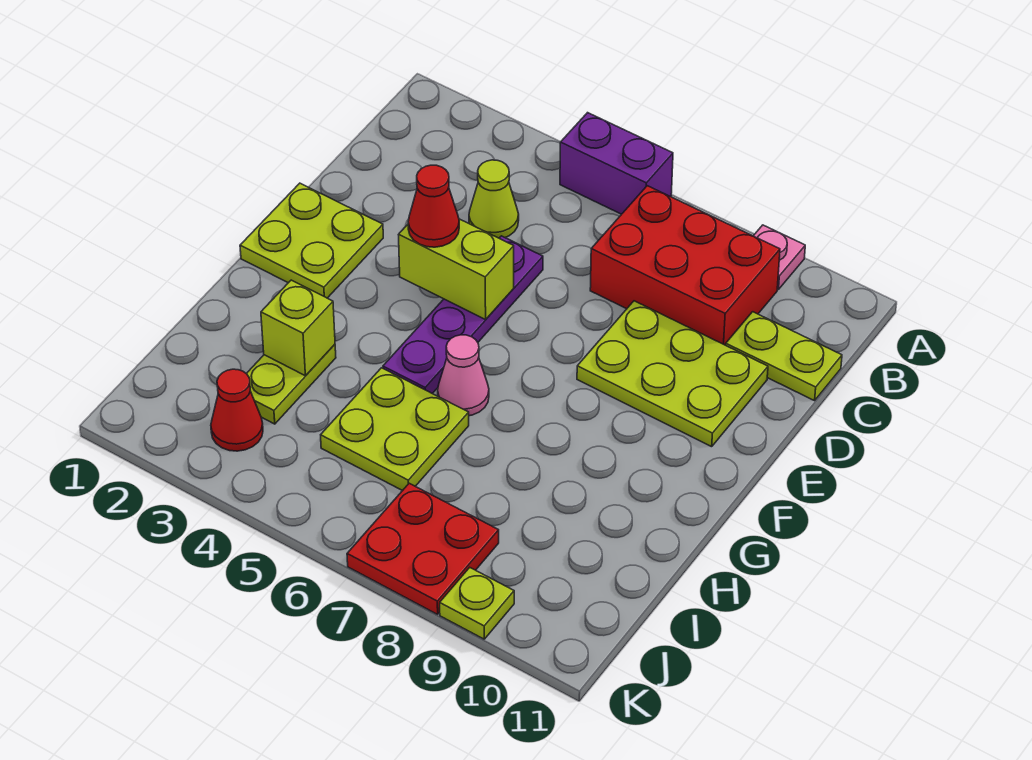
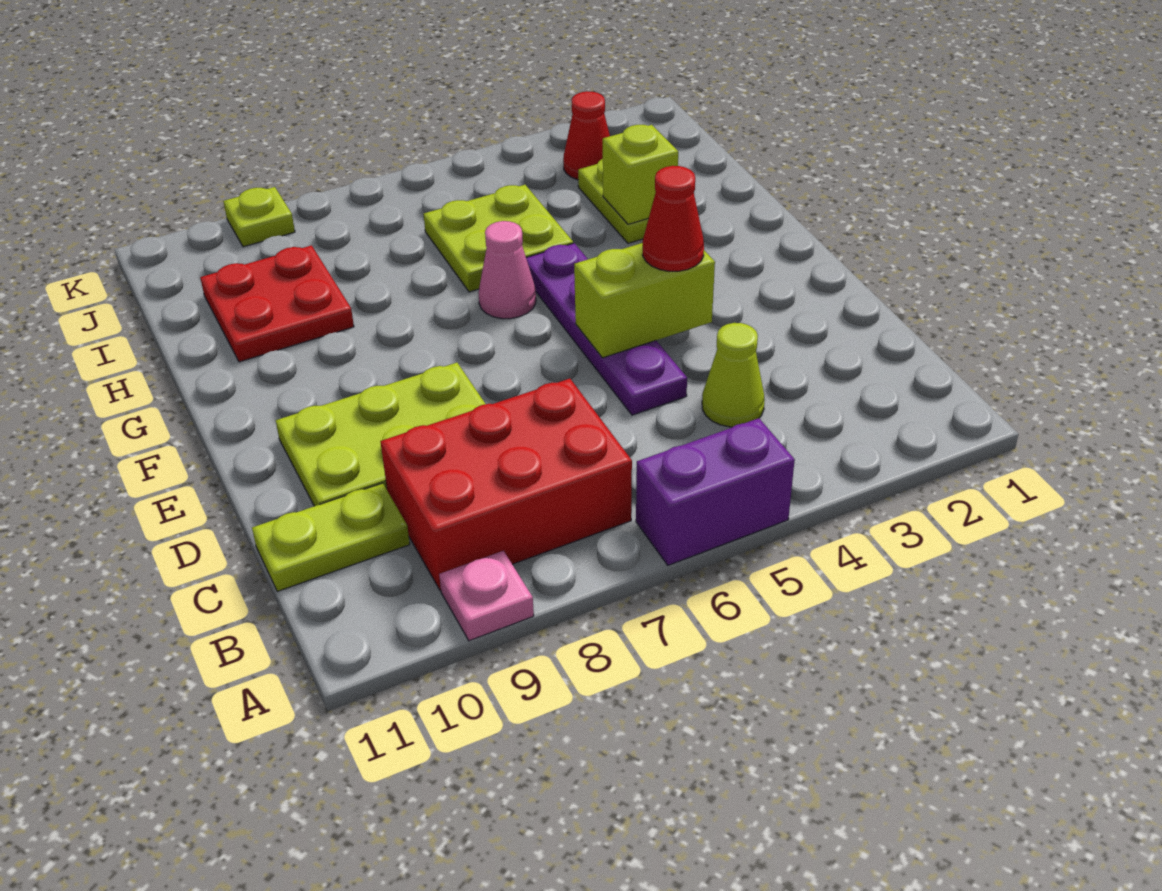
lime plate E1:F2 level 1 -> none
red plate J7:K8 level 1 -> red plate H9:I10 level 1

